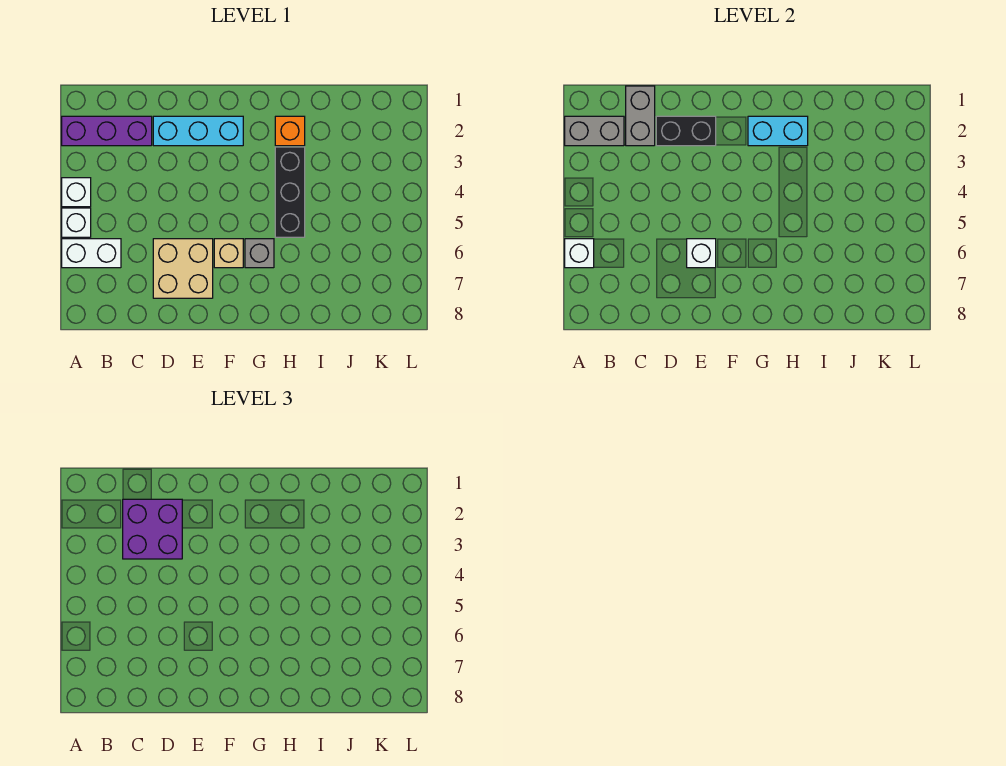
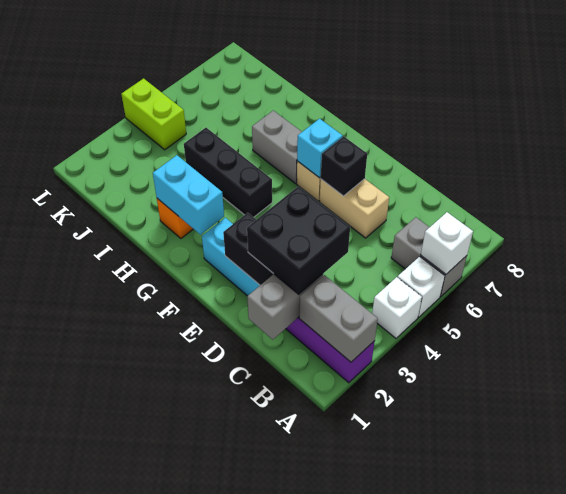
white brick A6:B6 level 1 -> grey brick A6:B6 level 1
purple brick C2:D3 level 3 -> black brick C2:D3 level 3
tan brick D6:E7 level 1 -> tan brick D6:E6 level 1
white brick E6 level 2 -> black brick E6 level 2
none -> cyan brick F6 level 2
grey brick G6 level 1 -> grey brick G6:H6 level 1
black brick H3:H5 level 1 -> black brick G4:I4 level 1
none -> lime brick K4:L4 level 1

